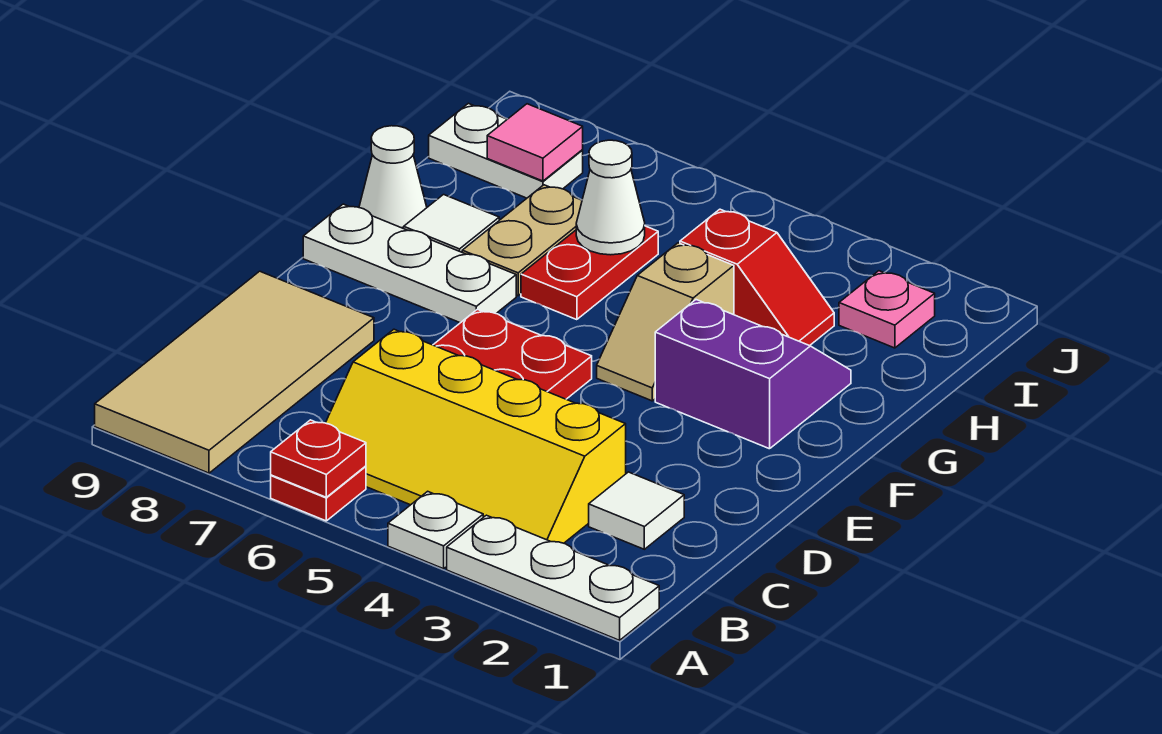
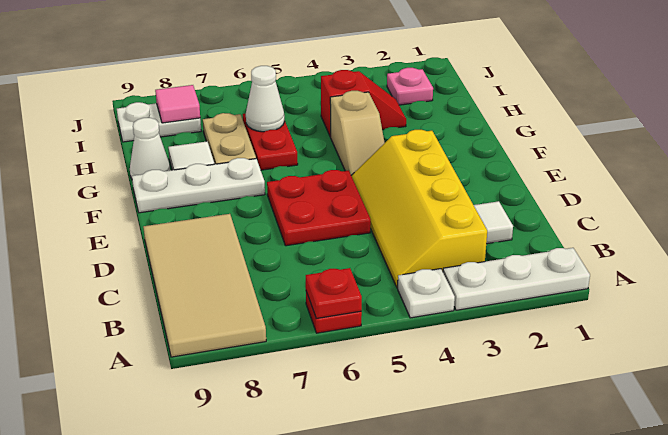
yellow slope B3:C6 level 1 top C -> yellow slope B3:E4 level 1 top 3
purple slope F2:G3 level 1 top F -> none

